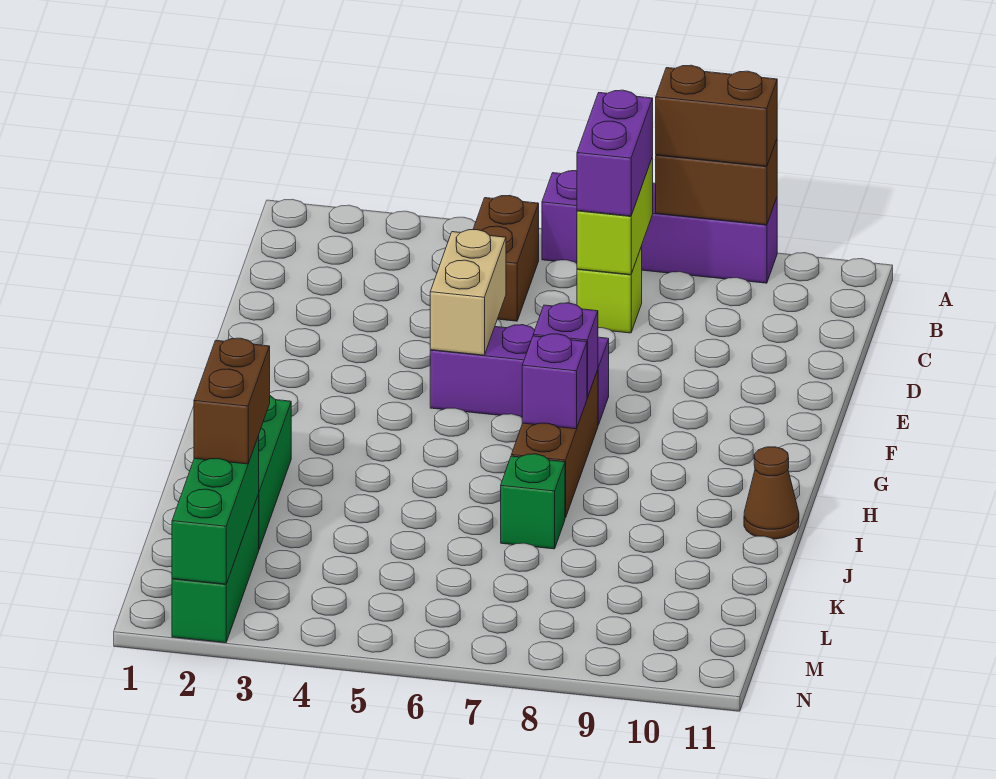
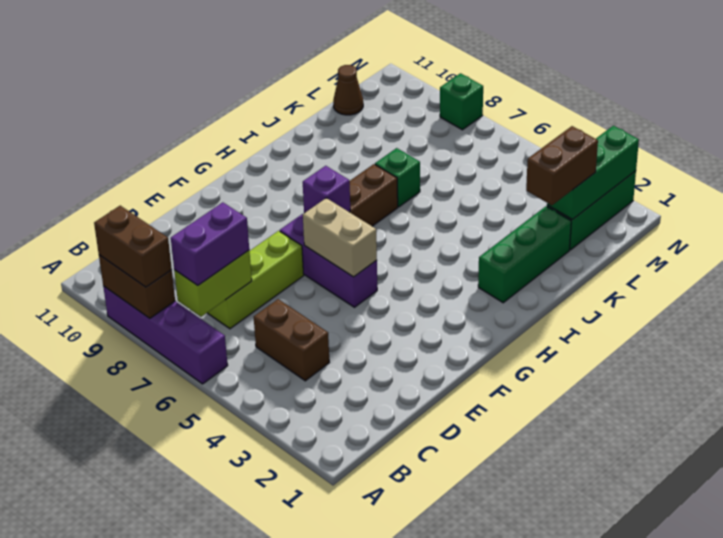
brown brick B5:C5 level 1 -> brown brick C4:C5 level 1
lime brick C7 level 1 -> lime brick C7:E7 level 1
tan brick E5:F5 level 2 -> tan brick F5:F6 level 2
purple brick H7 level 2 -> none
brown cone I11 level 1 -> brown cone L11 level 1
none -> green brick N8 level 1

